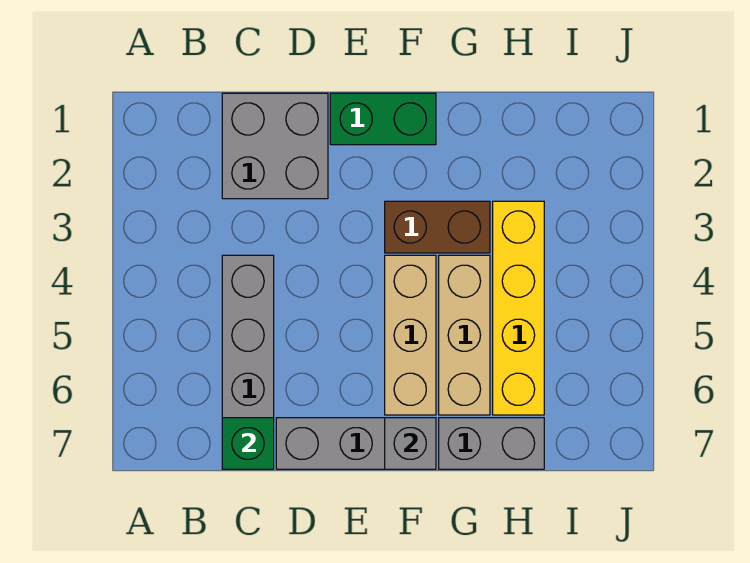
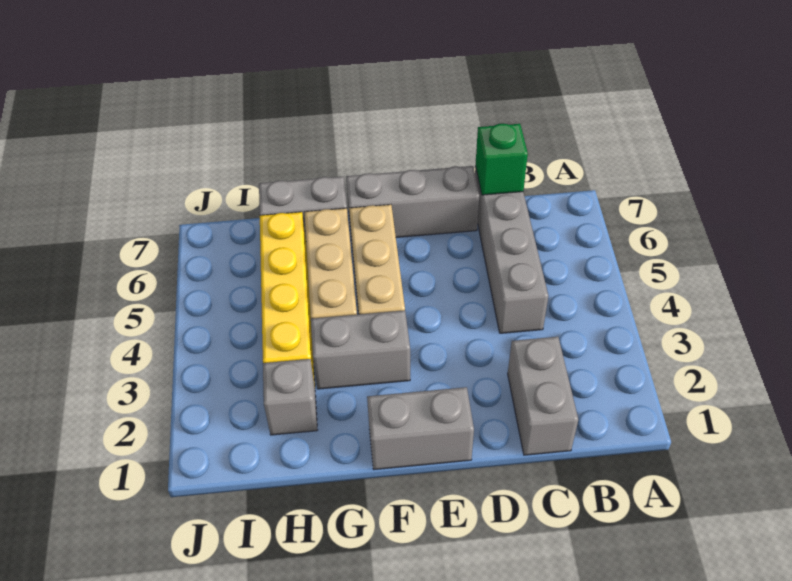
grey brick C1:D2 level 1 -> grey brick C1:C2 level 1
green brick E1:F1 level 1 -> grey brick E1:F1 level 1
brown brick F3:G3 level 1 -> grey brick F3:G3 level 1
grey brick F7 level 2 -> grey brick H2 level 1

